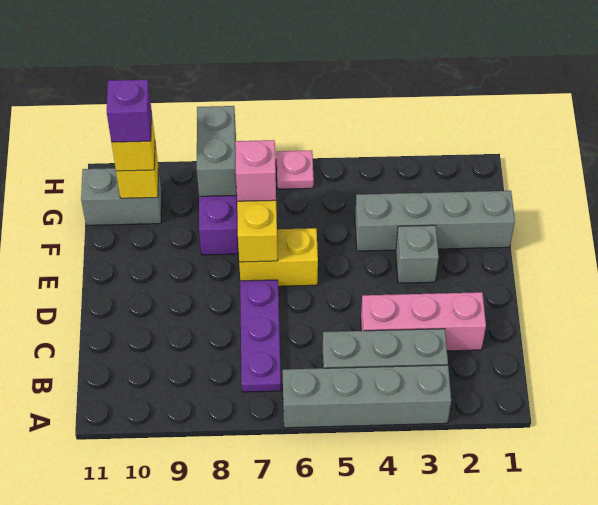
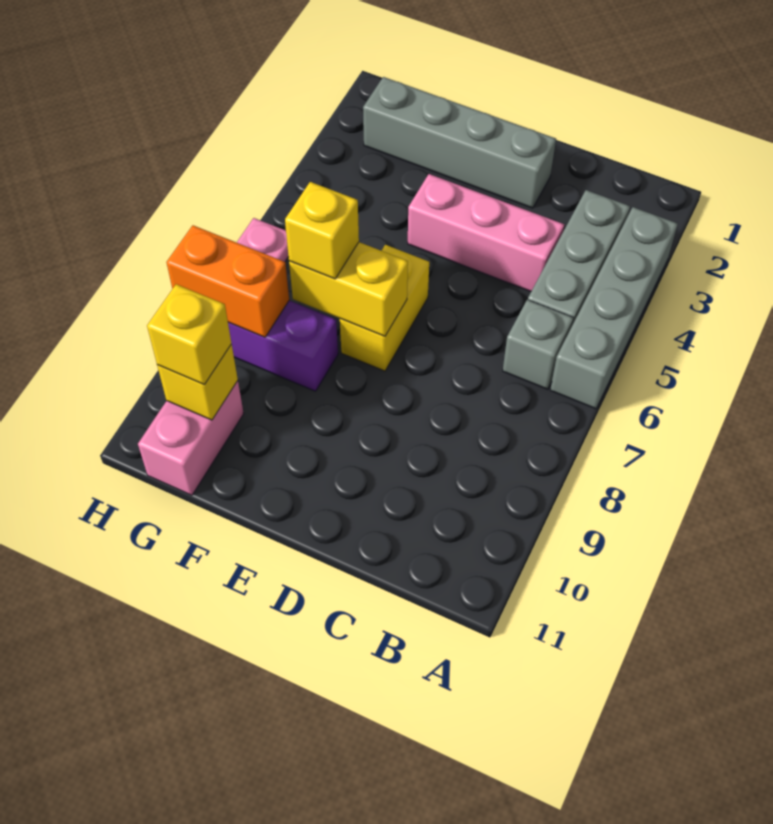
purple plate B7:D7 level 1 -> none
pink brick C2:C4 level 1 -> pink brick C4:E4 level 1
grey brick E3 level 1 -> grey brick B6 level 1
grey brick F1:F4 level 1 -> grey brick D2:G2 level 1
pink brick F7 level 3 -> yellow brick F7 level 3
grey brick G8:H8 level 2 -> orange brick G8:H8 level 2
grey brick G10:G11 level 1 -> pink brick G10:G11 level 1
purple brick G10 level 4 -> none

